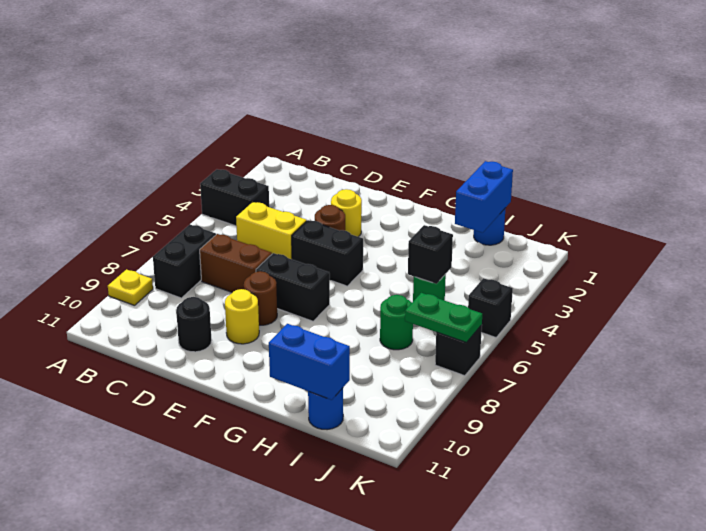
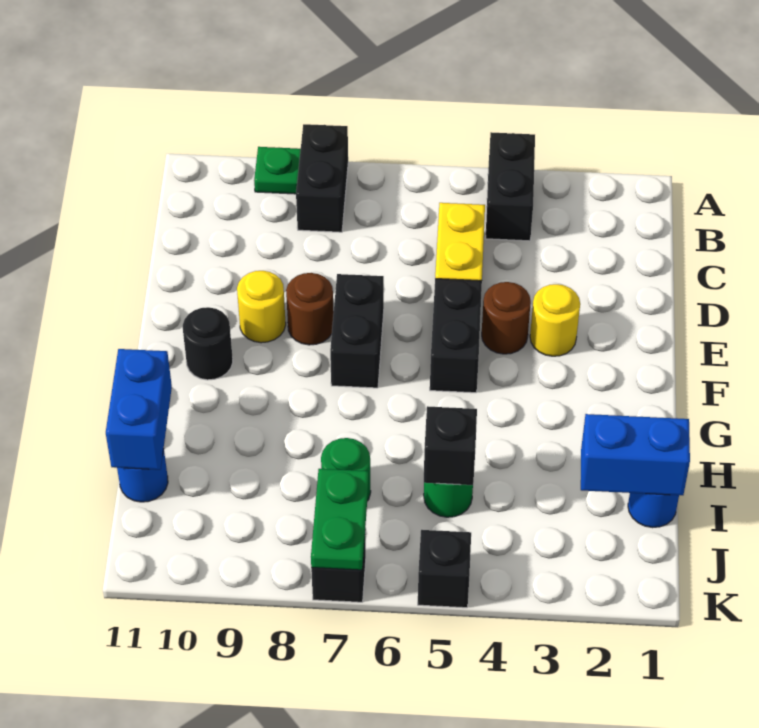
yellow plate A9 level 1 -> green plate A9 level 1
black brick B7:B8 level 1 -> black brick A8:B8 level 1
brown brick C7:D7 level 1 -> none
black round brick D10 level 1 -> black round brick F10 level 1

